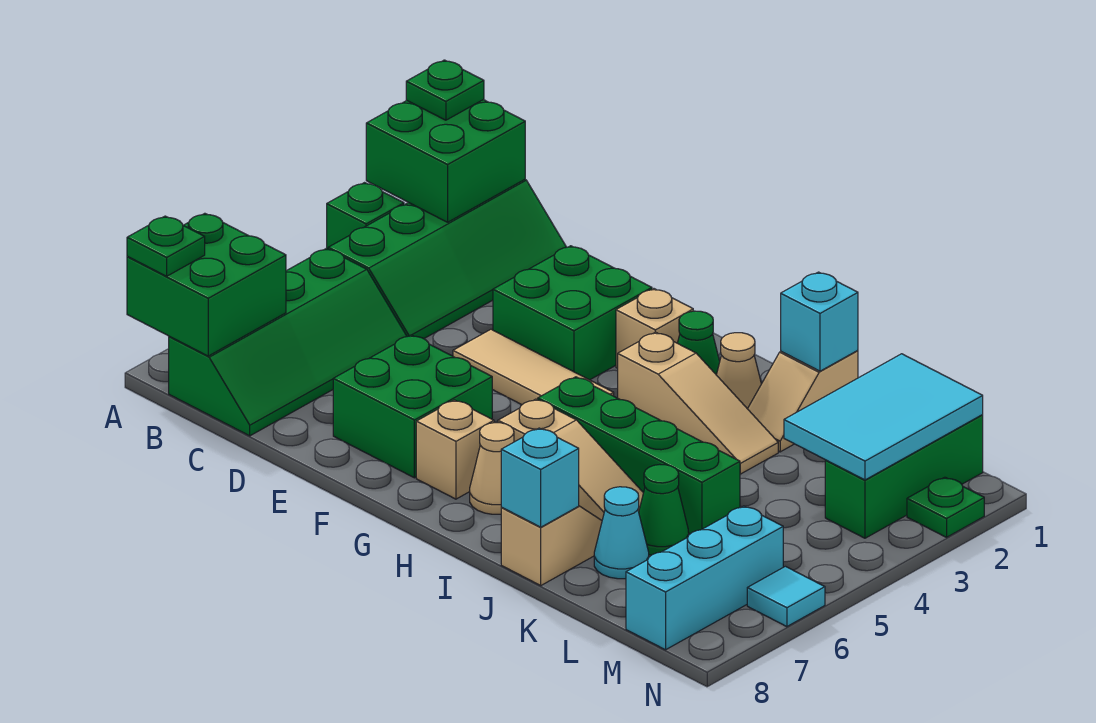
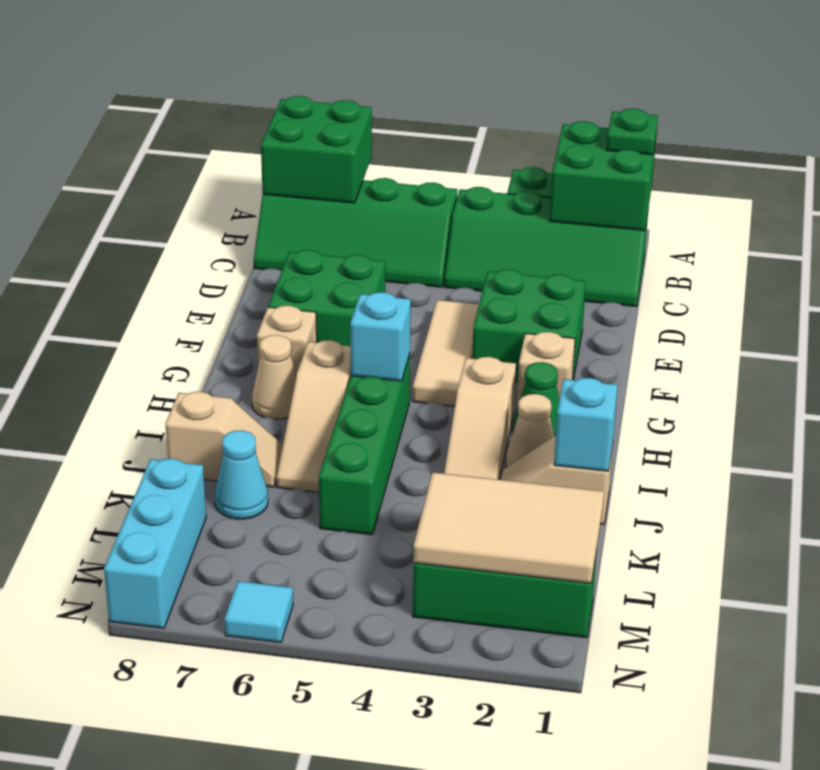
green plate A8 level 3 -> none
cyan brick J8 level 2 -> cyan brick H5 level 2
green cone K6 level 1 -> none
cyan tile L1:M3 level 2 -> tan tile L1:M3 level 2
cyan brick M6:M8 level 1 -> cyan brick L8:N8 level 1
green plate N2 level 1 -> none

